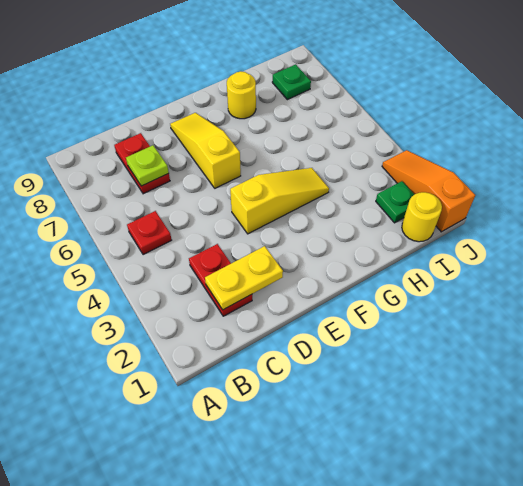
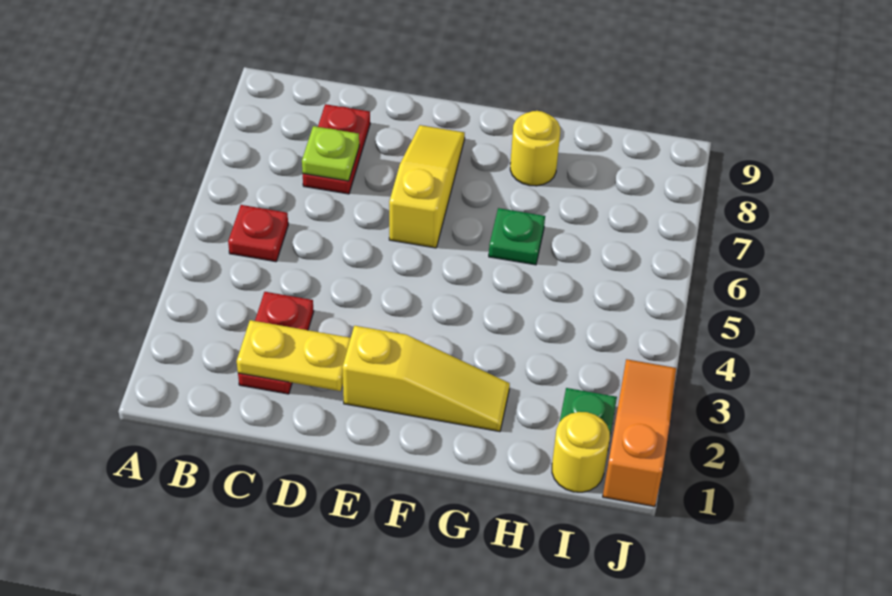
yellow slope E4:G4 level 1 top E -> yellow slope E2:G2 level 1 top E
green plate I8 level 1 -> green plate G6 level 1

